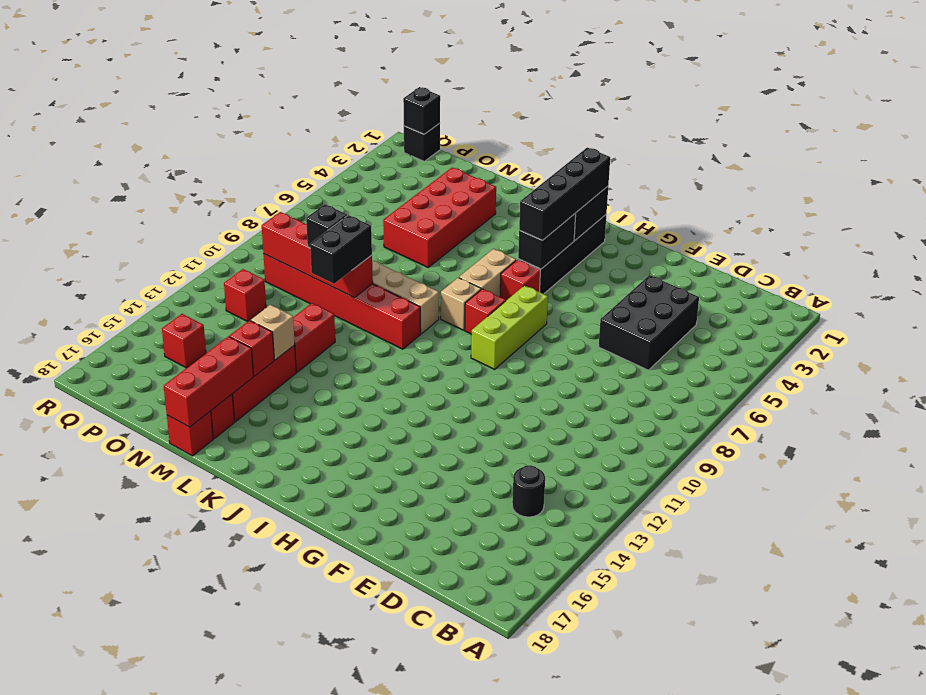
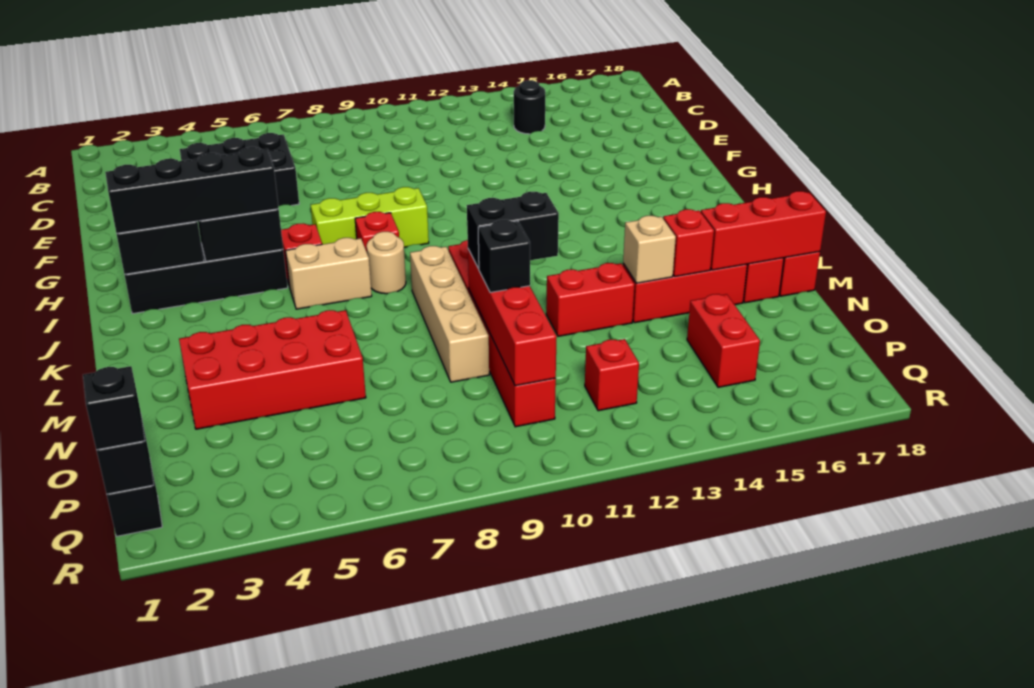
tan brick J8 level 1 -> tan round brick J8 level 1
red brick P15 level 1 -> red brick O15:P15 level 1
none -> black brick Q1 level 3

